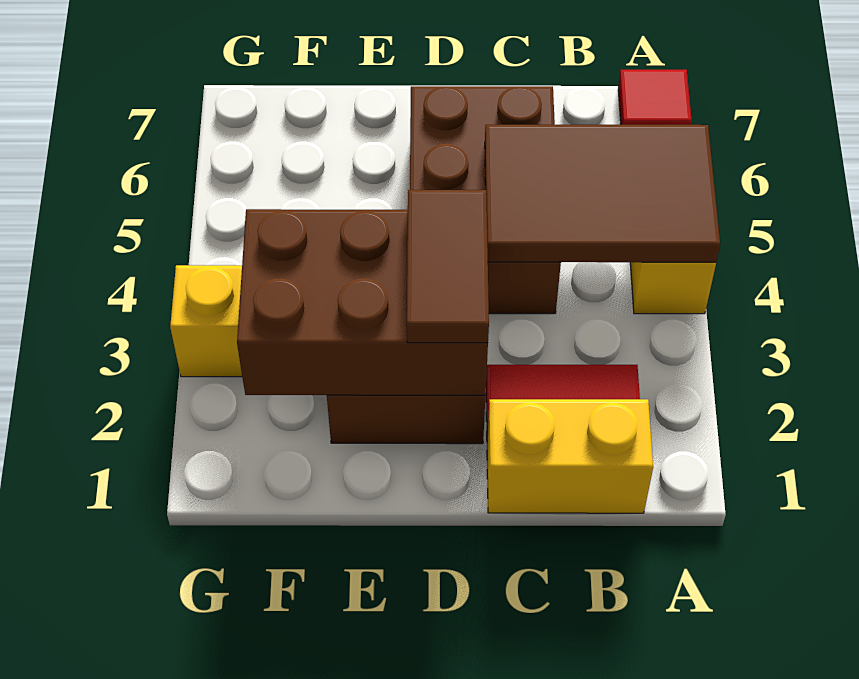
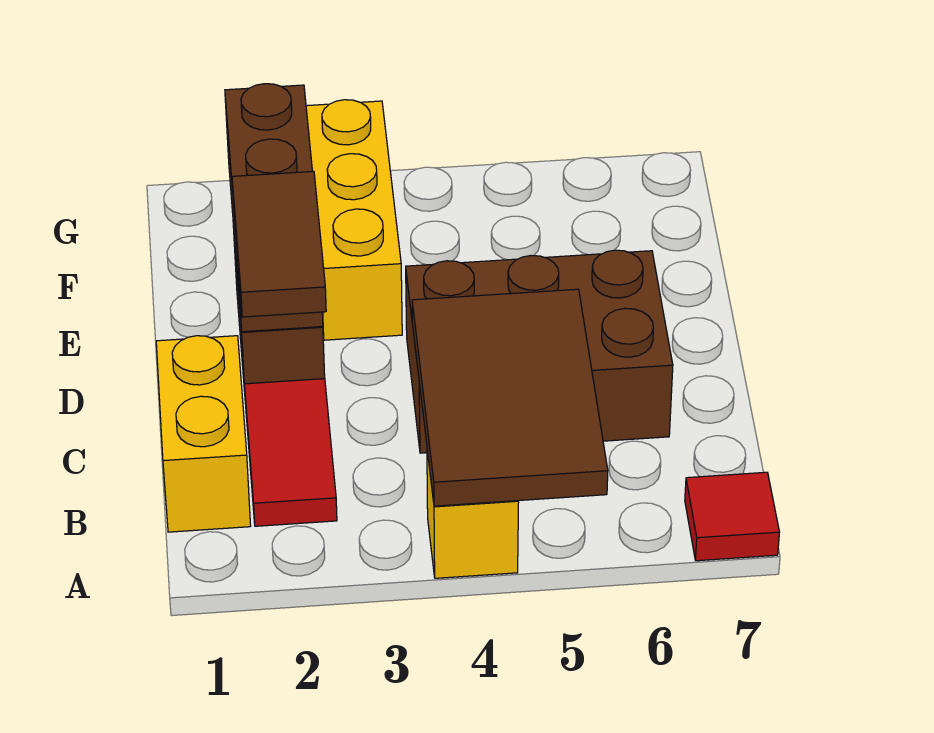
brown brick D2:F3 level 2 -> brown brick D2:F2 level 2
brown tile D2:D3 level 3 -> brown tile C2:D2 level 3

